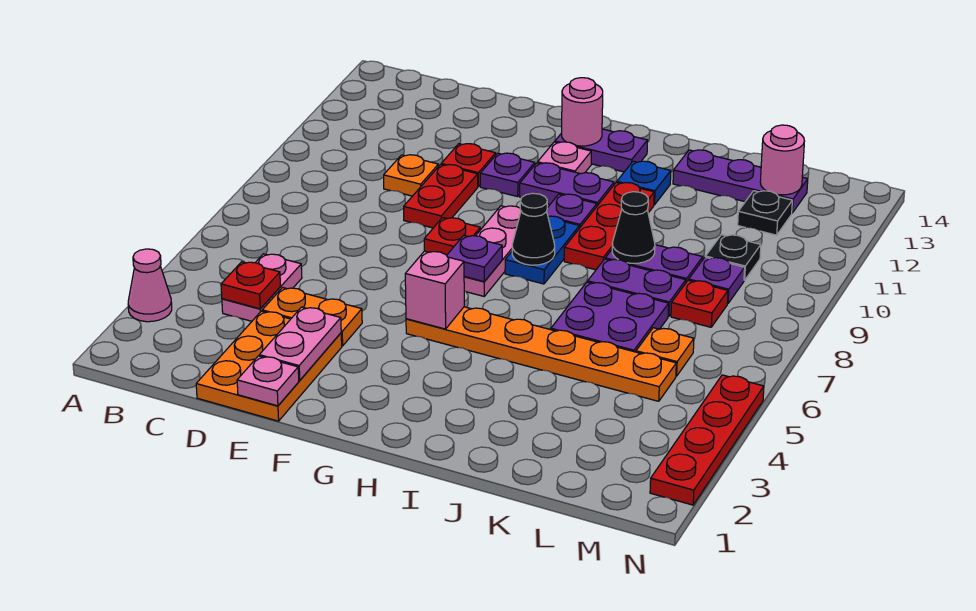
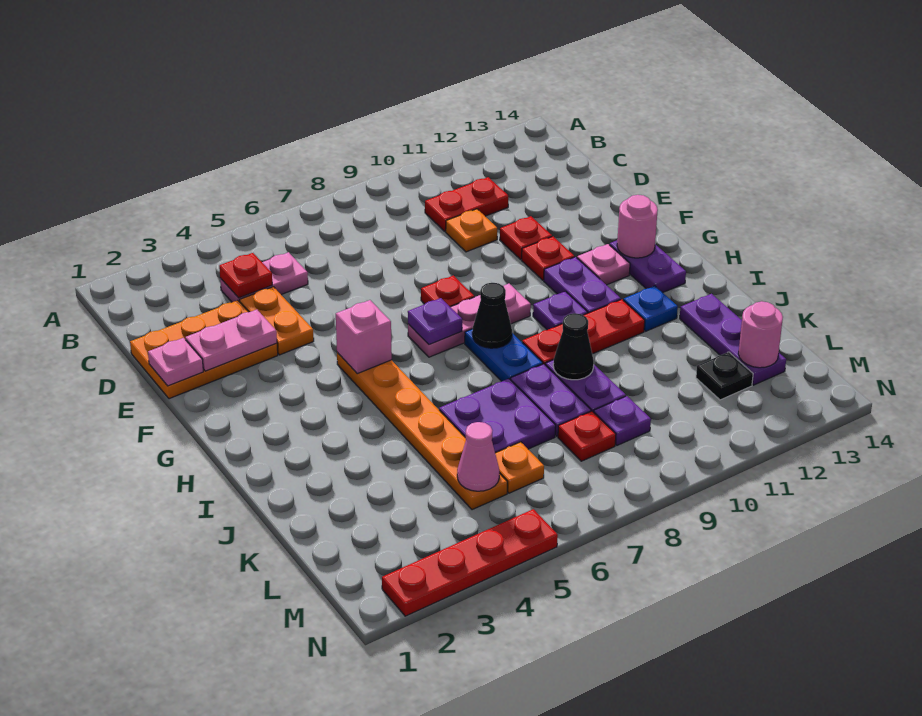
pink cone A3 level 1 -> pink cone L5 level 2
red plate E9:E10 level 1 -> red plate C10:C11 level 1
purple plate F11 level 1 -> red plate F11 level 1
blue plate H8:H9 level 1 -> blue plate H8:I8 level 1
black plate L10 level 1 -> none

